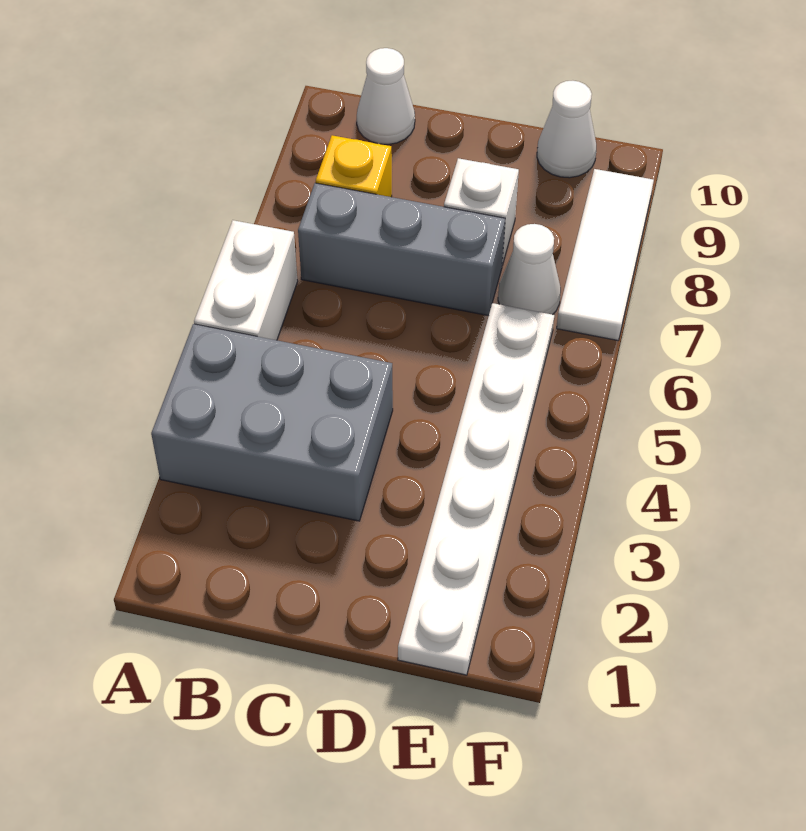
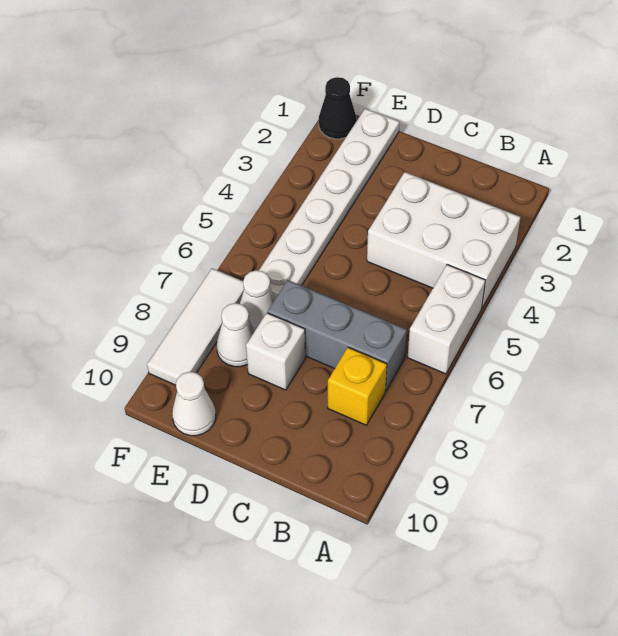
grey brick A3:C4 level 1 -> white brick A3:C4 level 1
white cone B10 level 1 -> white cone E8 level 1
none -> black cone F1 level 1

